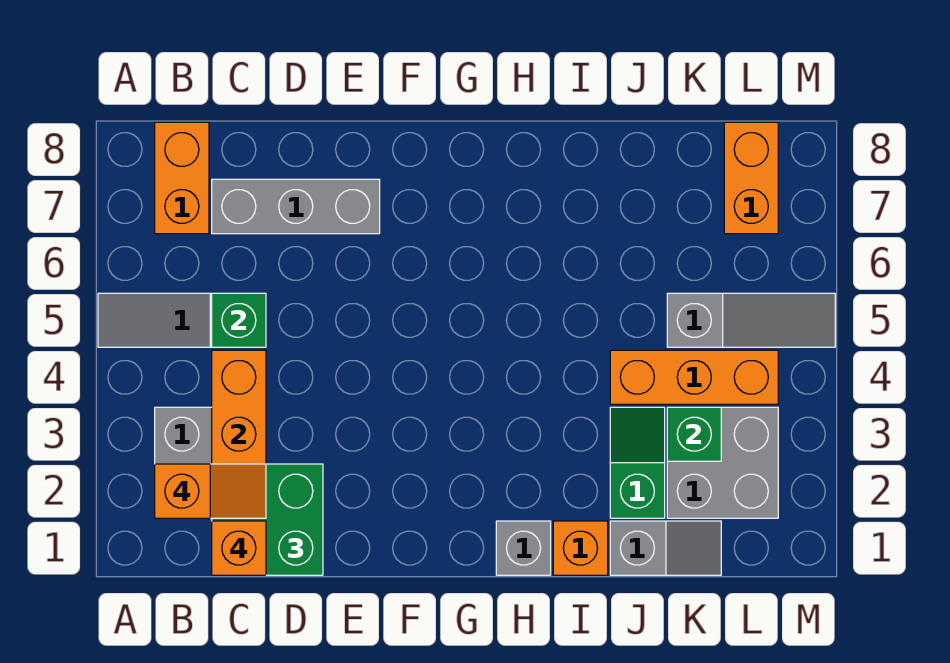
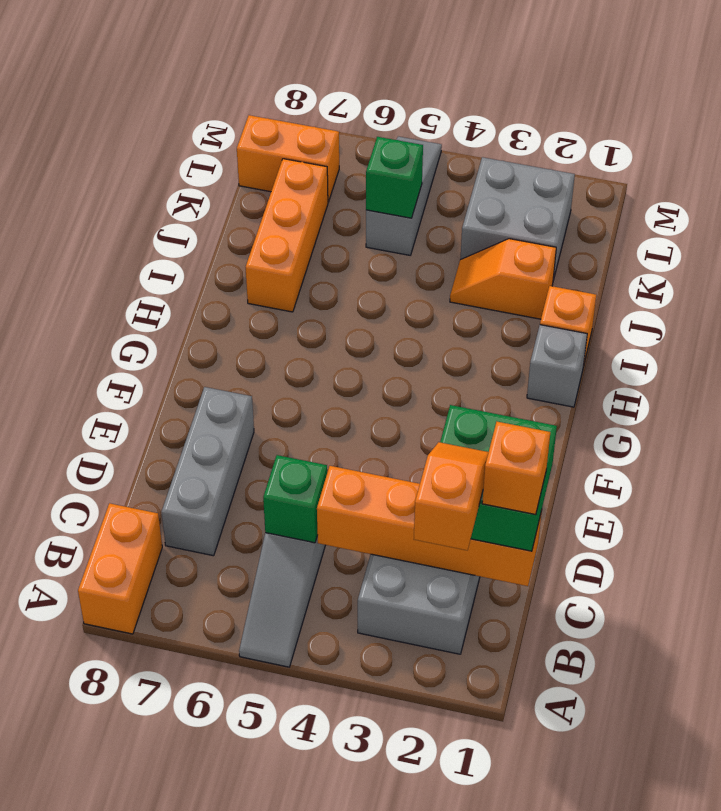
orange brick B7:B8 level 1 -> orange brick A8:B8 level 1
grey slope J1:K1 level 1 top J -> none
green slope J2:J3 level 1 top 2 -> orange slope J2:J3 level 1 top 2
orange brick J4:L4 level 1 -> orange brick I7:K7 level 1
green brick K3 level 2 -> green brick K5 level 2

